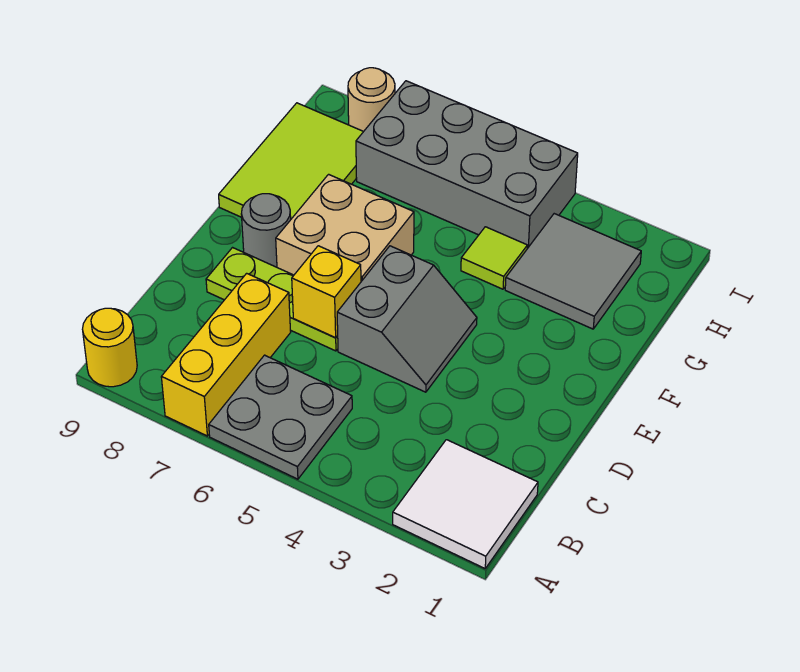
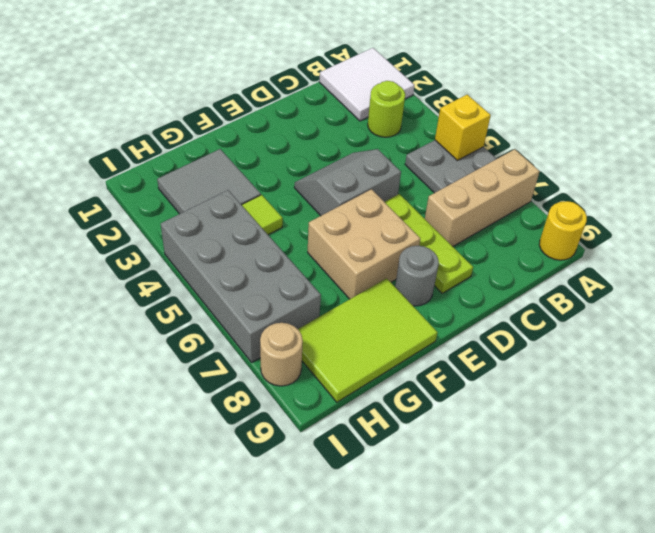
yellow brick A7:C7 level 1 -> tan brick A7:C7 level 1
none -> lime round brick B3 level 1
yellow brick D6 level 2 -> yellow brick A5 level 2

